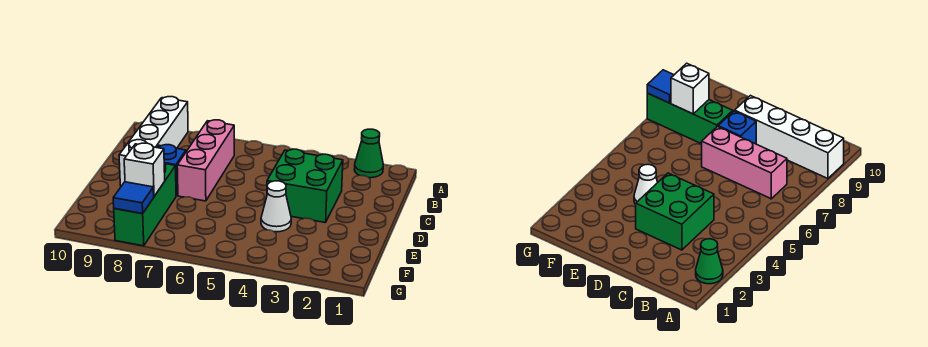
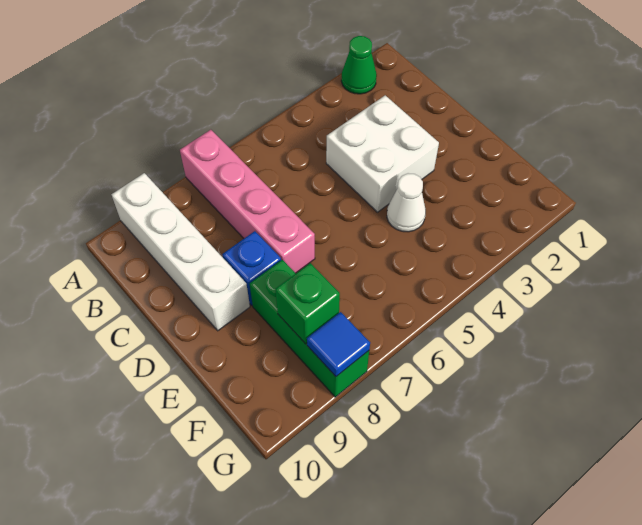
pink brick B7:D7 level 1 -> pink brick A7:D7 level 1
green brick C3:D4 level 1 -> white brick C3:D4 level 1
white brick F8 level 2 -> green brick F8 level 2

